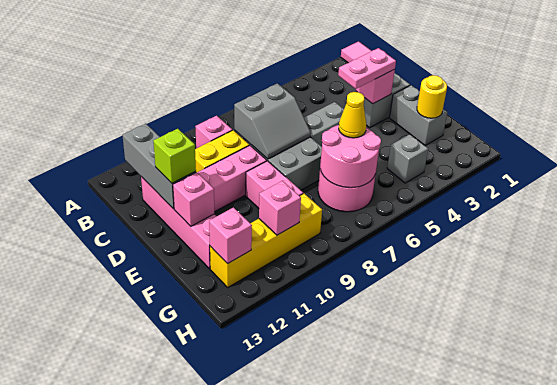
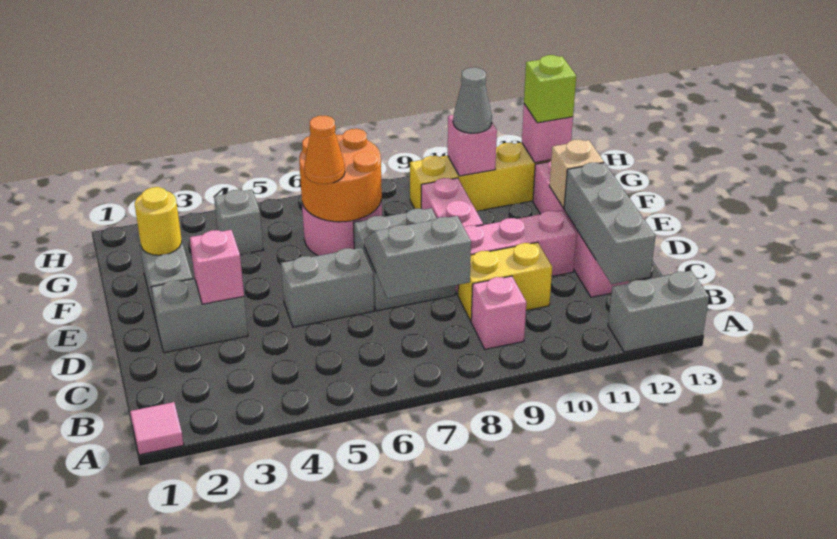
none -> grey brick A12:A13 level 1
pink plate D3:D4 level 3 -> none
lime brick D12 level 3 -> lime brick G12 level 3
pink brick E12 level 2 -> tan brick E12 level 2
pink round brick F6:G7 level 2 -> orange round brick F6:G7 level 2
yellow cone F6 level 3 -> orange cone F6 level 3
none -> grey cone G10 level 3

